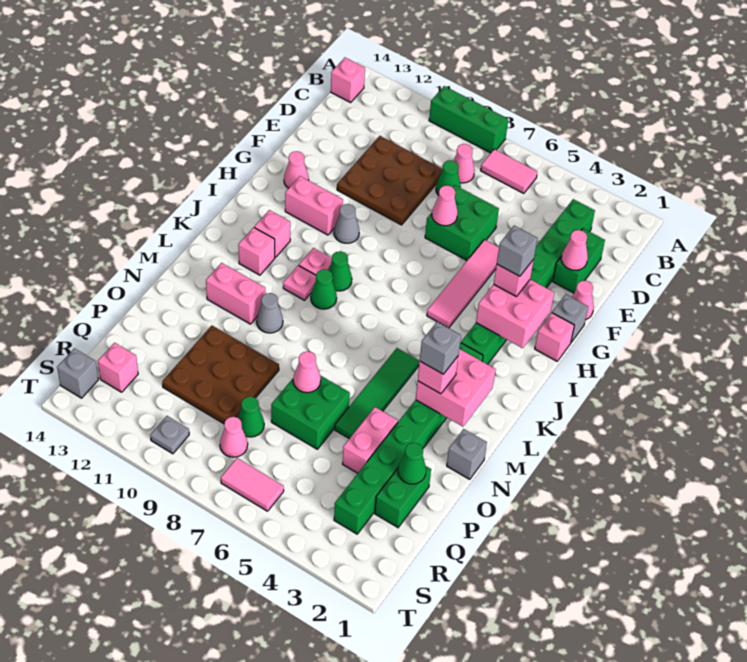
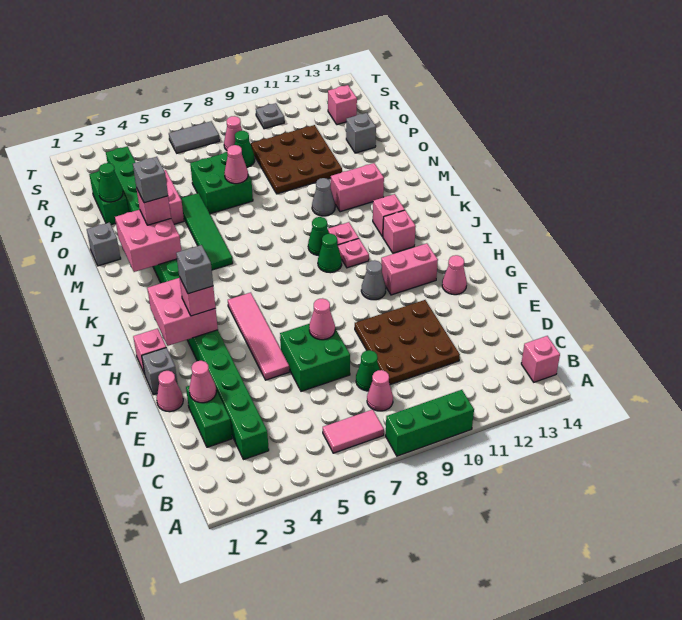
pink tile S6:S7 level 1 -> grey tile S6:S7 level 1
grey brick S14 level 1 -> grey brick P13 level 1

